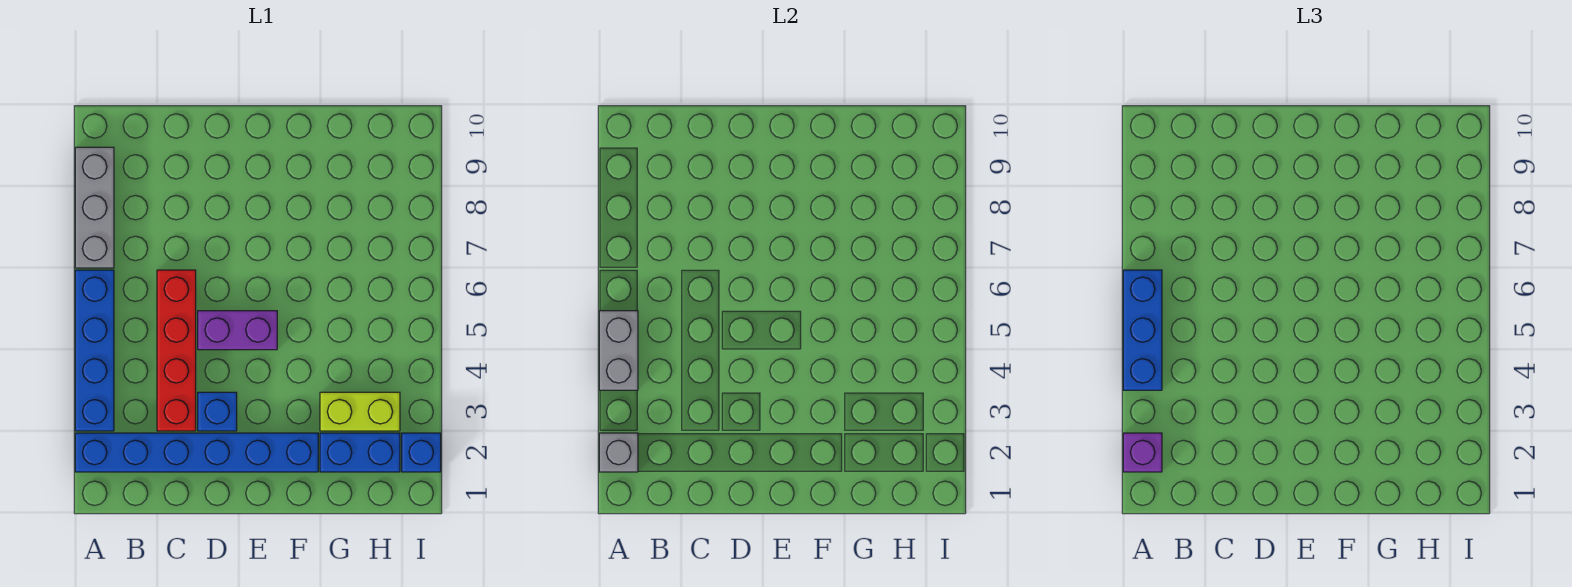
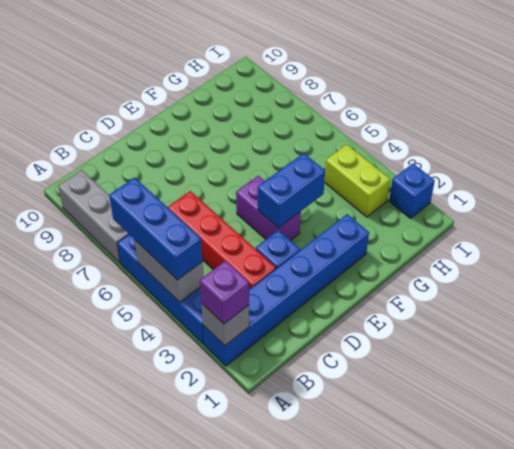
purple brick D5:E5 level 1 -> purple brick E4:E5 level 1
blue brick G2:H2 level 1 -> blue brick E4:F4 level 2
lime brick G3:H3 level 1 -> lime brick H3:H4 level 1

